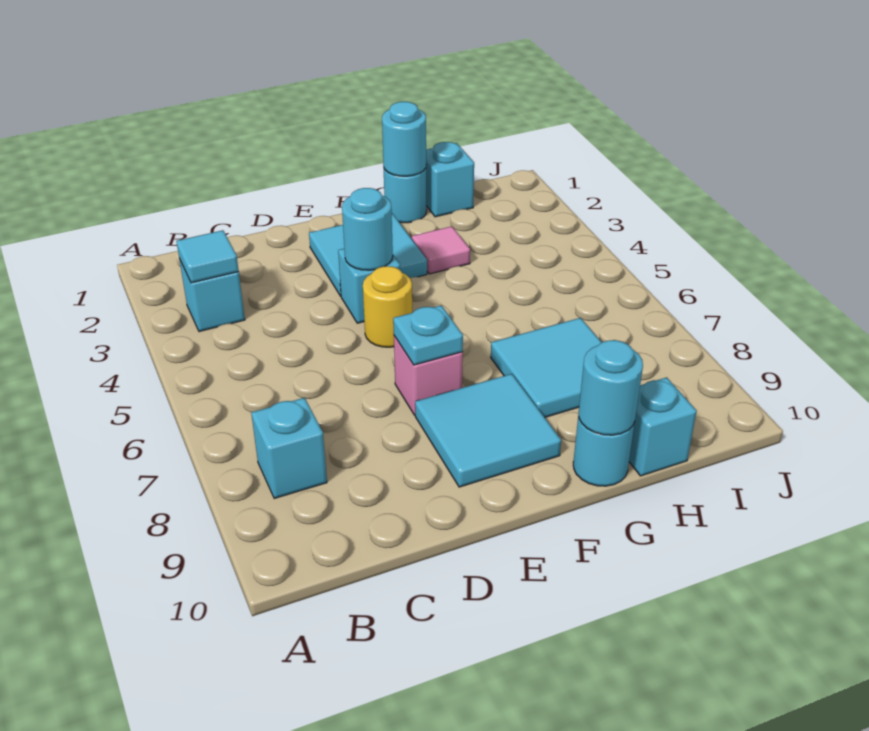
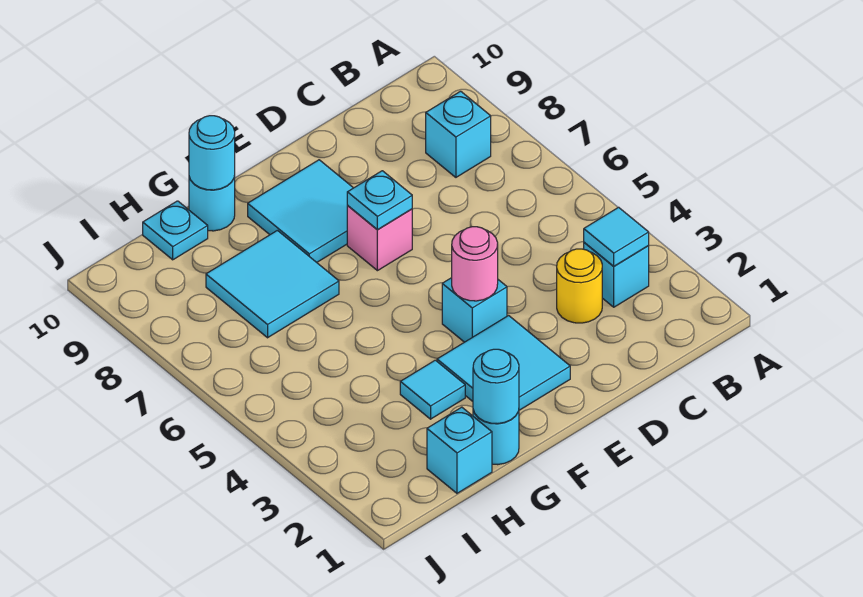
cyan round brick E4 level 2 -> pink round brick E4 level 2
yellow round brick E5 level 1 -> yellow round brick C3 level 1
pink tile G3 level 1 -> cyan tile G3 level 1
cyan brick H10 level 1 -> cyan plate H10 level 1

